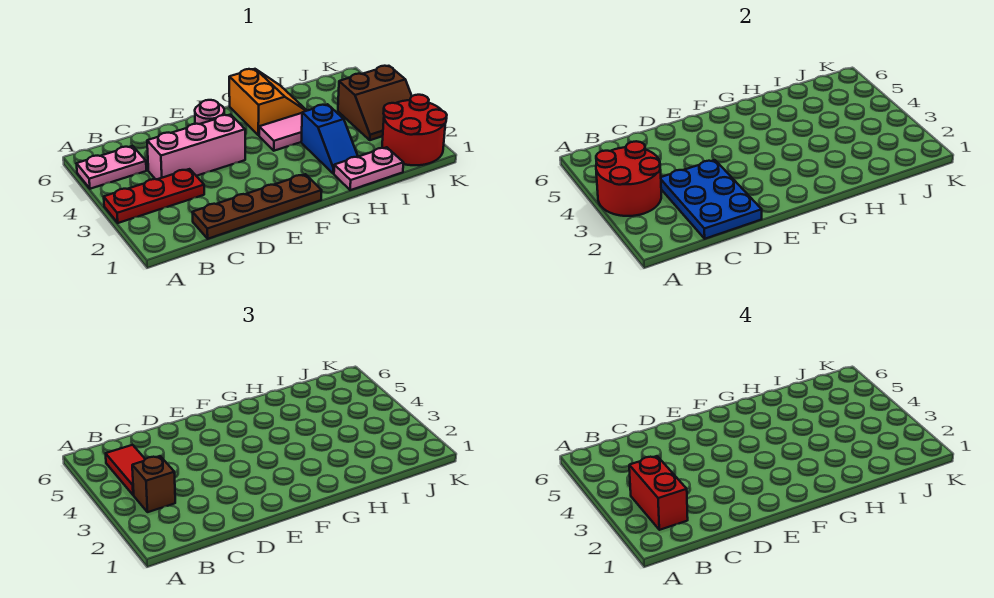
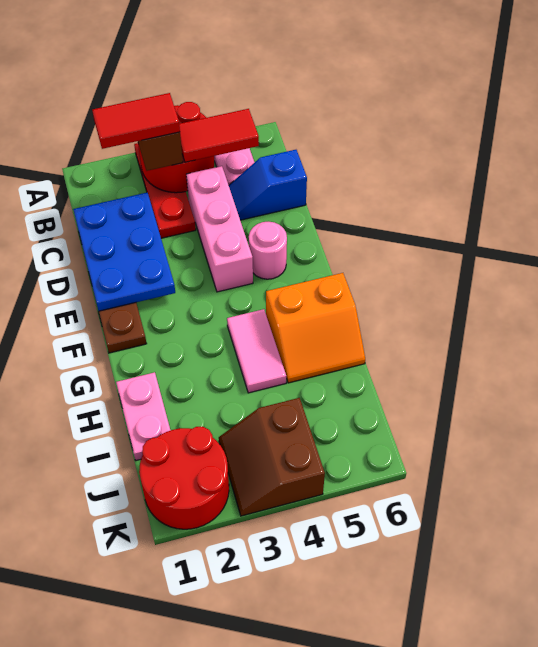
red brick B2:B3 level 4 -> red tile B2:B3 level 4
blue plate C1:D3 level 2 -> blue plate C1:E2 level 2
blue slope H2:H3 level 1 top 3 -> blue slope C5:C6 level 1 top 6

